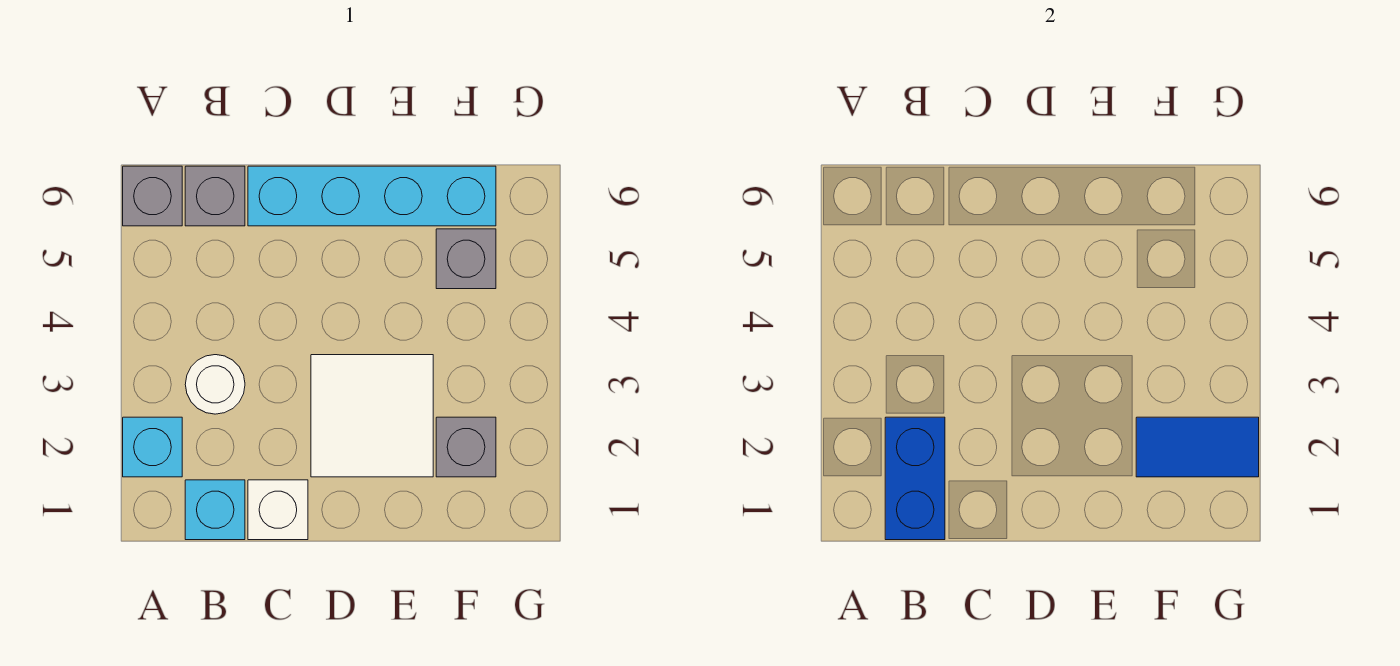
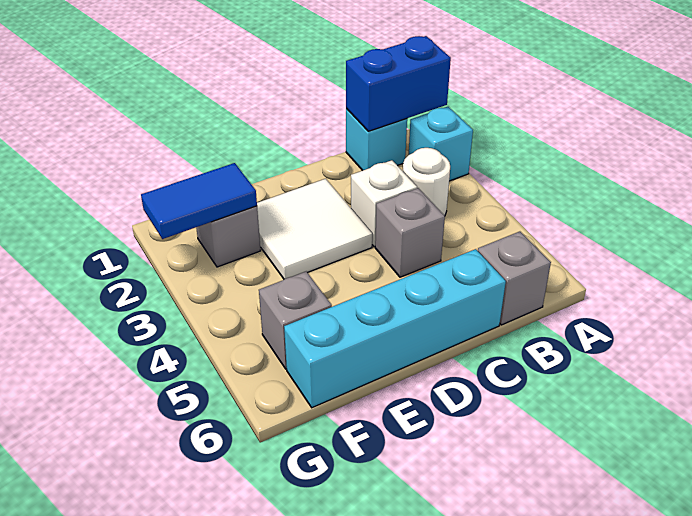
grey brick A6 level 1 -> grey brick C4 level 1
blue brick B1:B2 level 2 -> blue brick A1:B1 level 2
white brick C1 level 1 -> white brick C3 level 1

